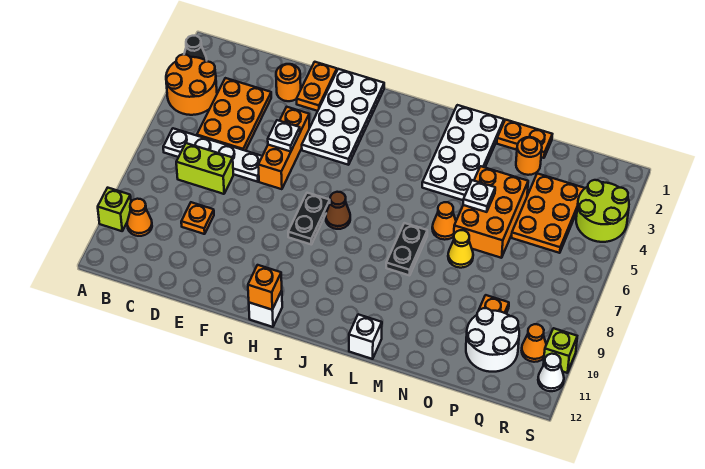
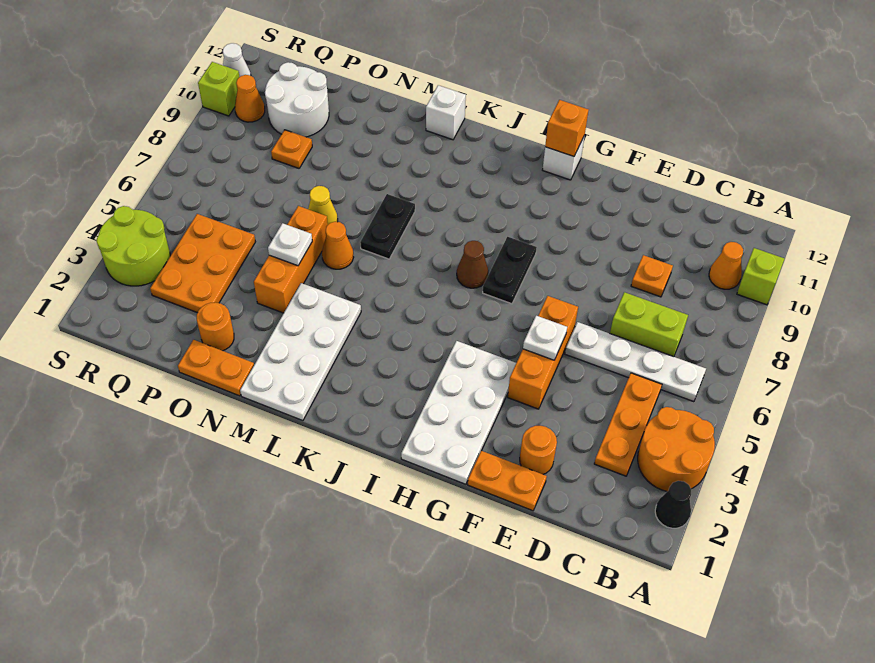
orange plate C3:D5 level 1 -> orange plate C3:C5 level 1
orange plate F1:F2 level 1 -> orange plate E1:F1 level 1
orange brick N4:O6 level 1 -> orange brick N4:N6 level 1

